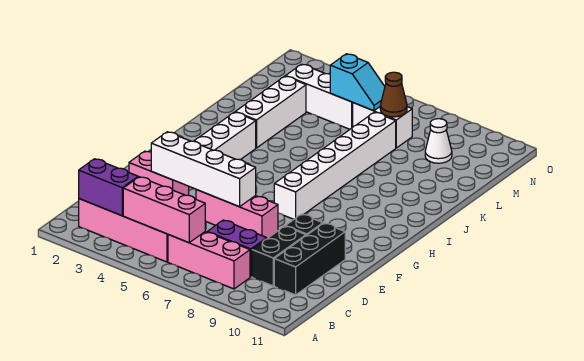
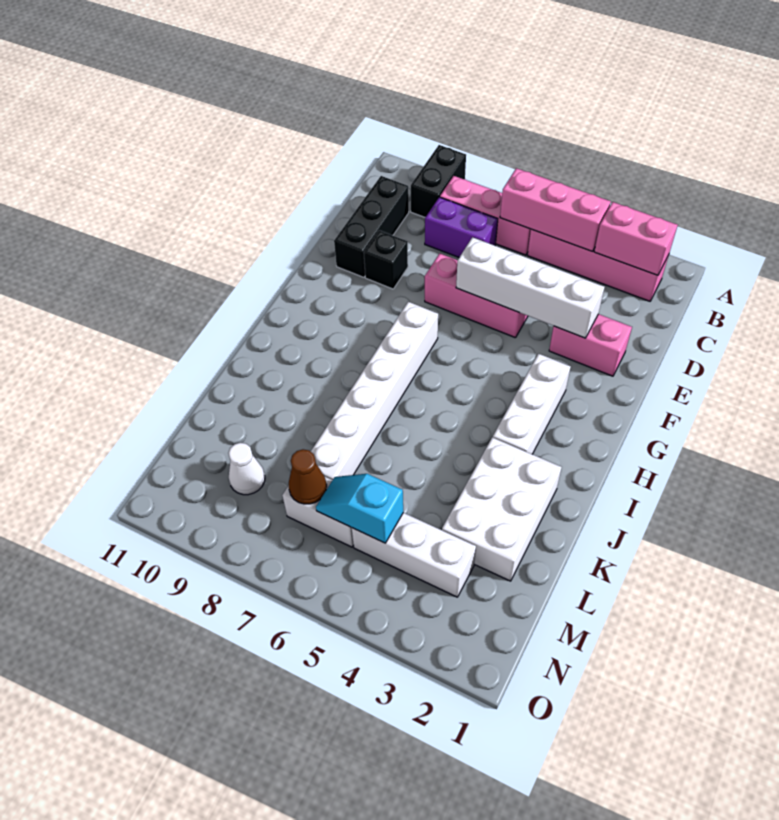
purple brick B2:B3 level 2 -> pink brick B2:B3 level 2
black brick C9:D9 level 1 -> black brick A9:B9 level 1
white brick J3:L3 level 1 -> white brick J2:L3 level 1

